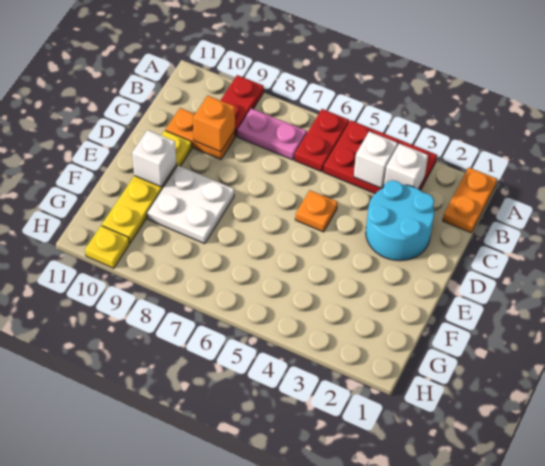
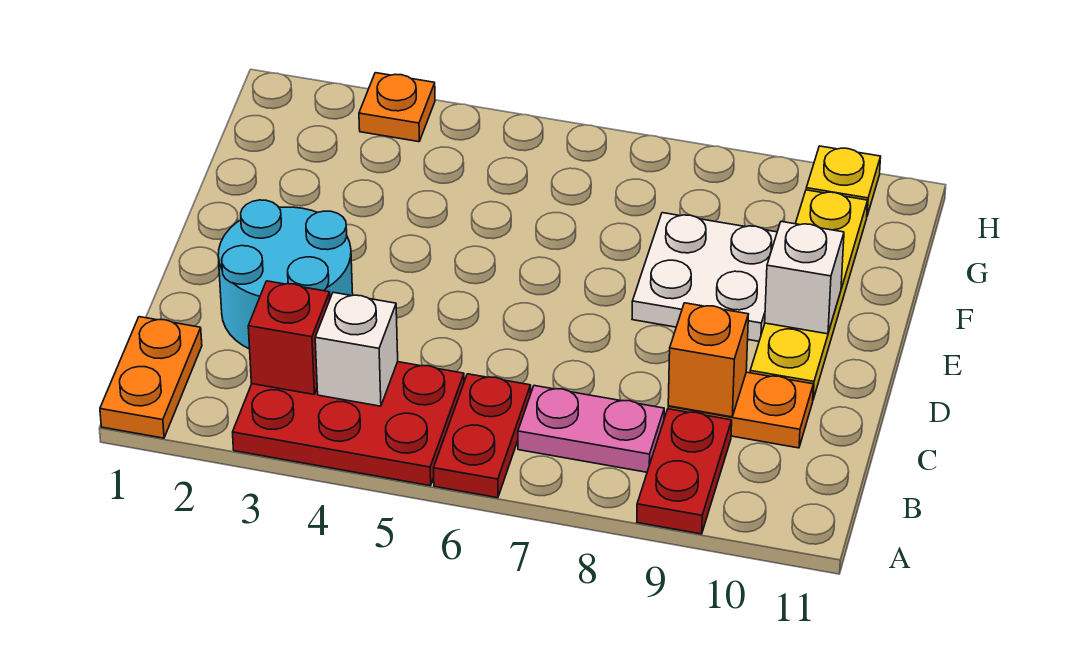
white brick B3 level 2 -> red brick B3 level 2
orange plate D5 level 1 -> orange plate H3 level 1

